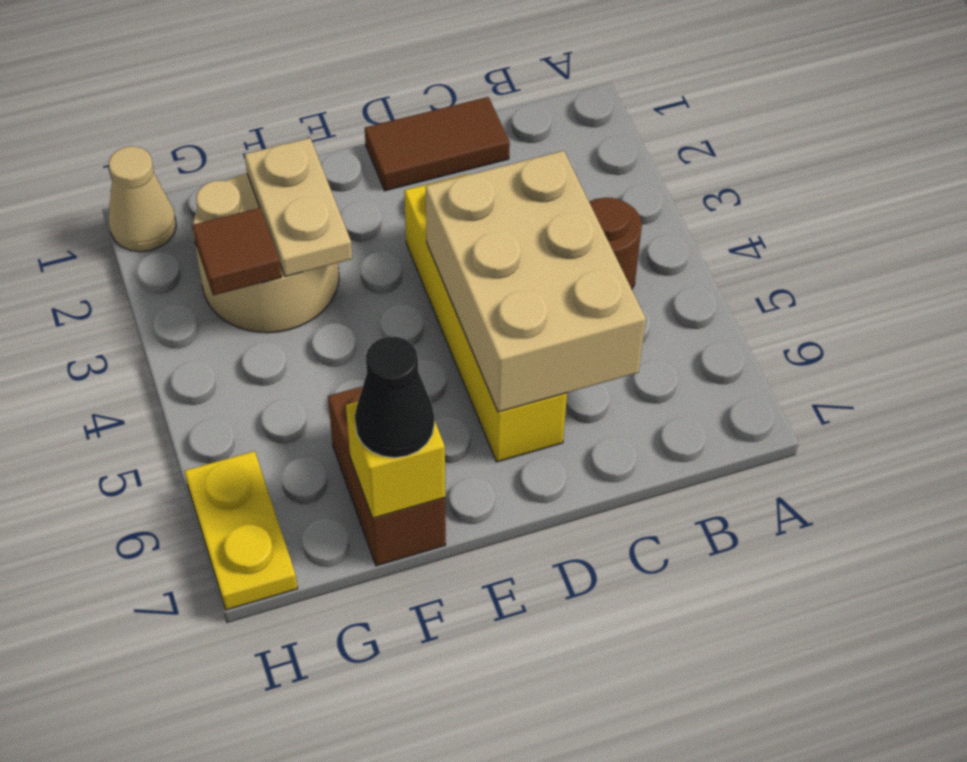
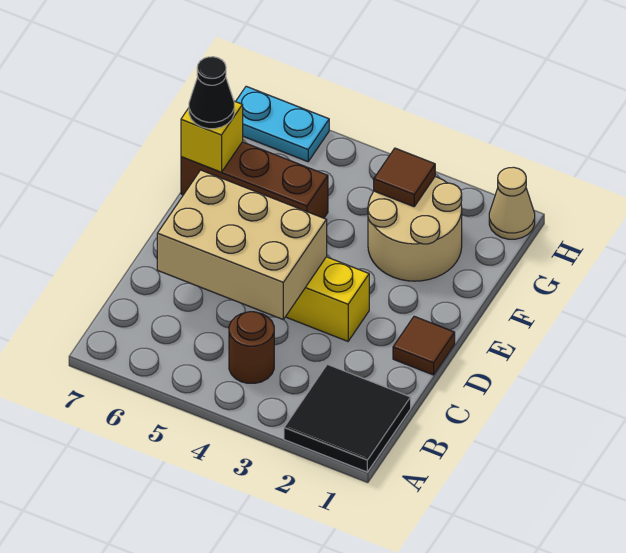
none -> black tile A1:B2 level 1
brown tile C1:D1 level 1 -> brown tile D1 level 1
tan plate F2:F3 level 2 -> none
brown brick F6:F7 level 1 -> brown brick F5:F7 level 1
yellow plate H6:H7 level 1 -> cyan plate H6:H7 level 1

